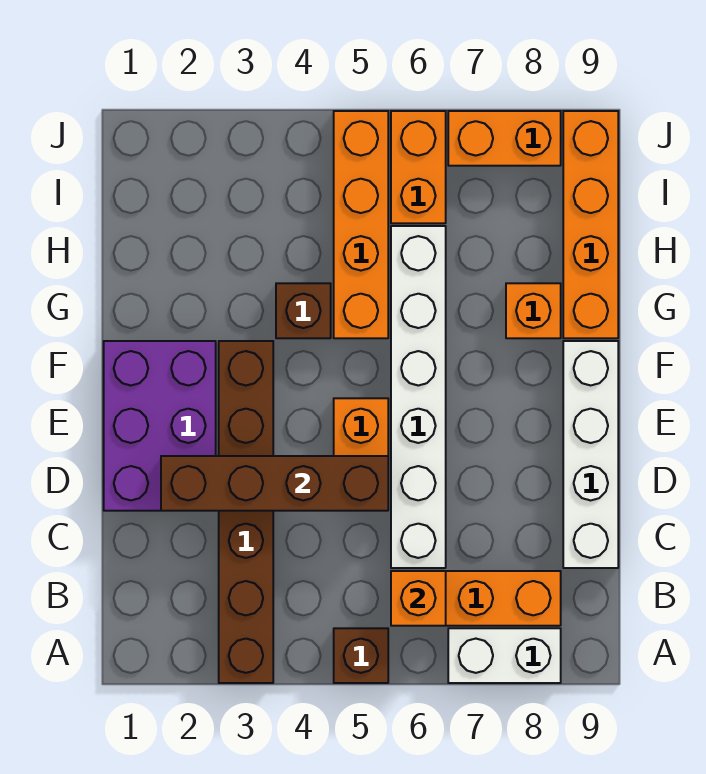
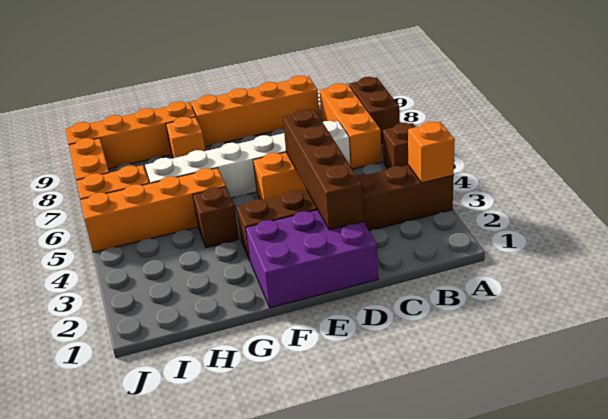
white brick A7:A8 level 1 -> brown brick A7:A8 level 1
orange brick B6 level 2 -> orange brick A3 level 2
white brick C9:F9 level 1 -> orange brick C9:F9 level 1

